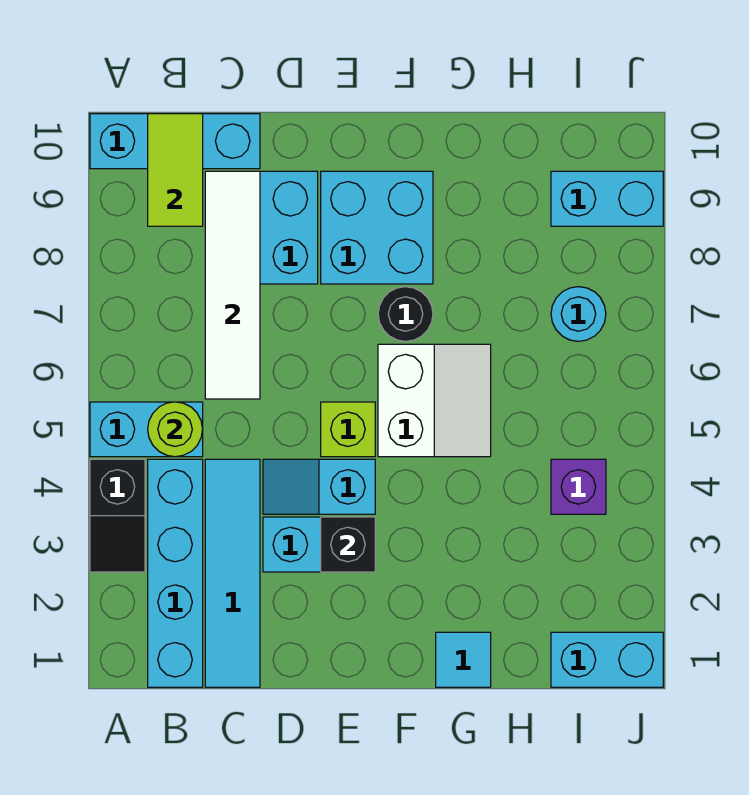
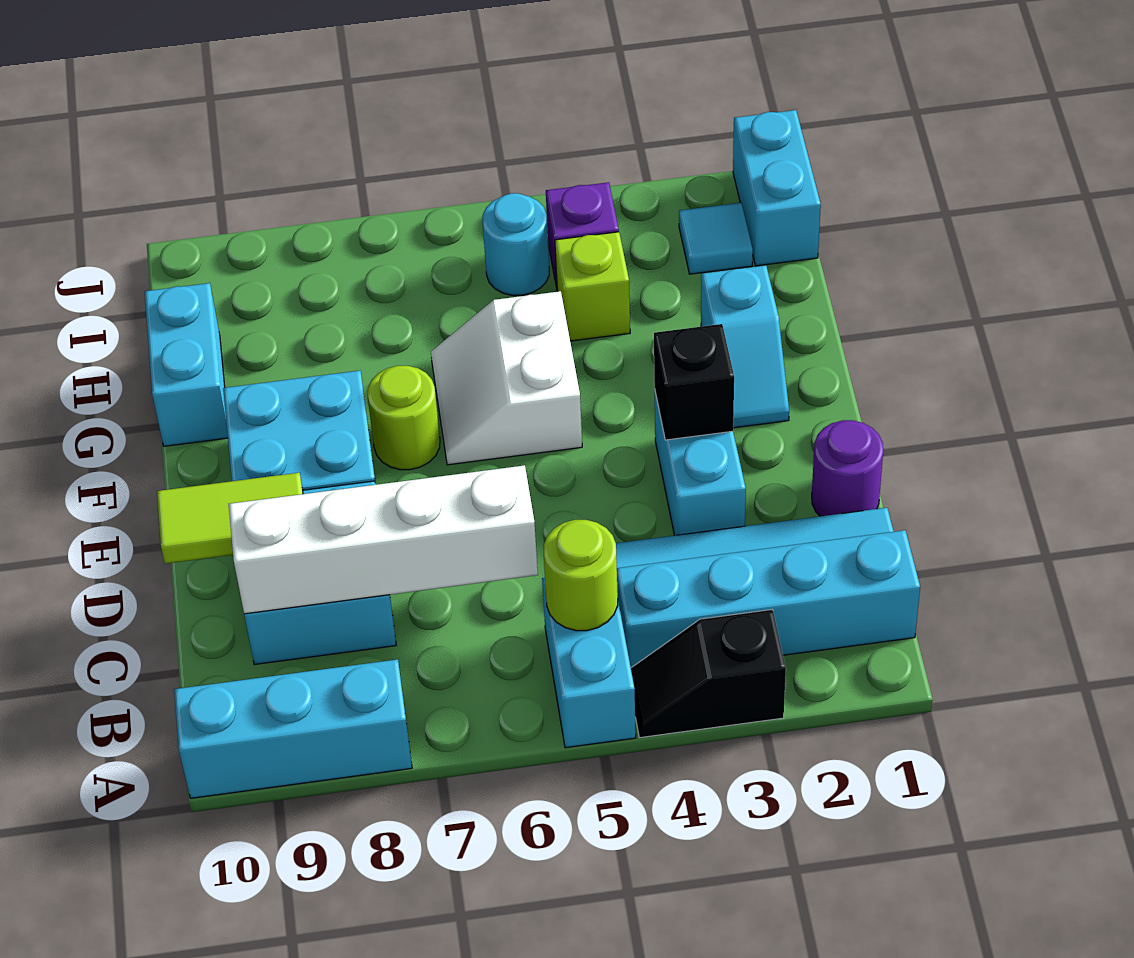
black slope A3:A4 level 1 top 4 -> black slope A3:A4 level 1 top 3
cyan brick A10:C10 level 1 -> cyan brick A8:A10 level 1
lime tile B9:B10 level 2 -> lime tile D9:D10 level 2
white tile C6:C9 level 2 -> white brick C6:C9 level 2
none -> purple round brick D1 level 1
cyan slope D4:E4 level 1 top E -> cyan slope F2:G2 level 1 top G
lime brick E5 level 1 -> lime brick H4 level 1
white slope F5:G6 level 1 top F -> white slope F5:G6 level 1 top 5
black round brick F7 level 1 -> lime round brick F7 level 1
cyan tile G1 level 1 -> cyan tile I2 level 1
cyan round brick I7 level 1 -> cyan round brick I5 level 1
cyan brick I9:J9 level 1 -> cyan brick G10:H10 level 1

